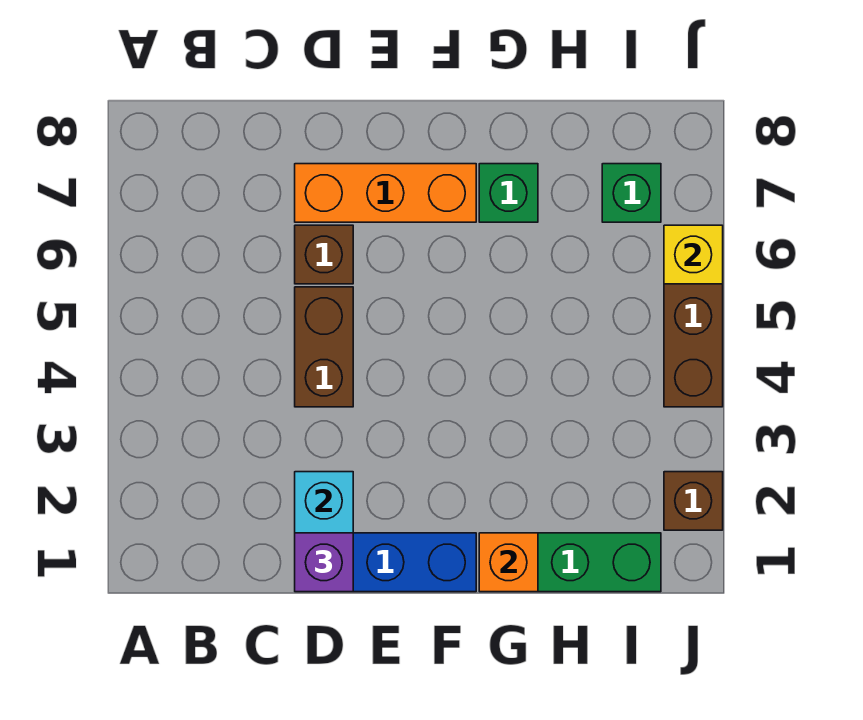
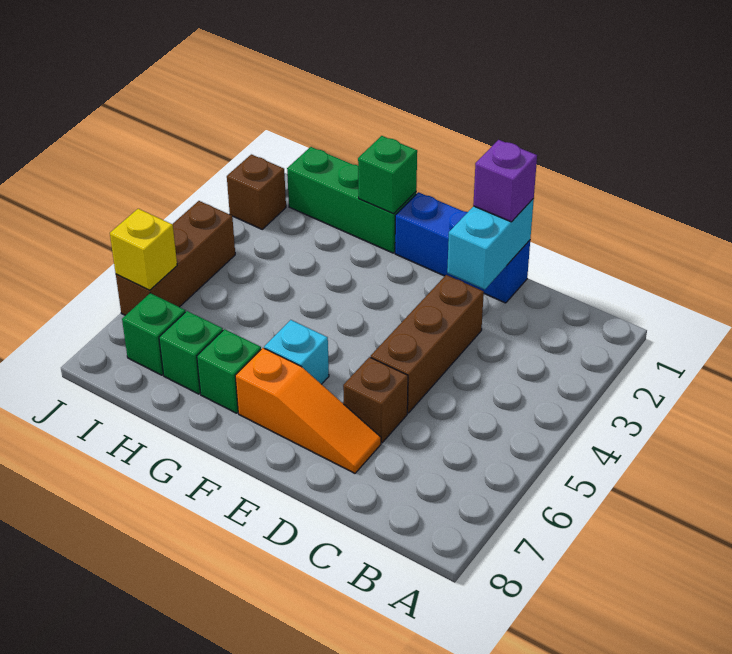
brown brick D4:D5 level 1 -> brown brick D3:D5 level 1
orange brick D7:F7 level 1 -> orange slope D7:F7 level 1 top F
none -> cyan brick F6 level 1
orange brick G1 level 2 -> green brick G1 level 2
none -> green brick H7 level 1

